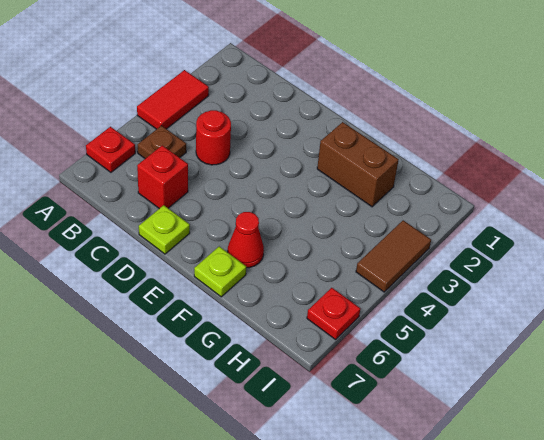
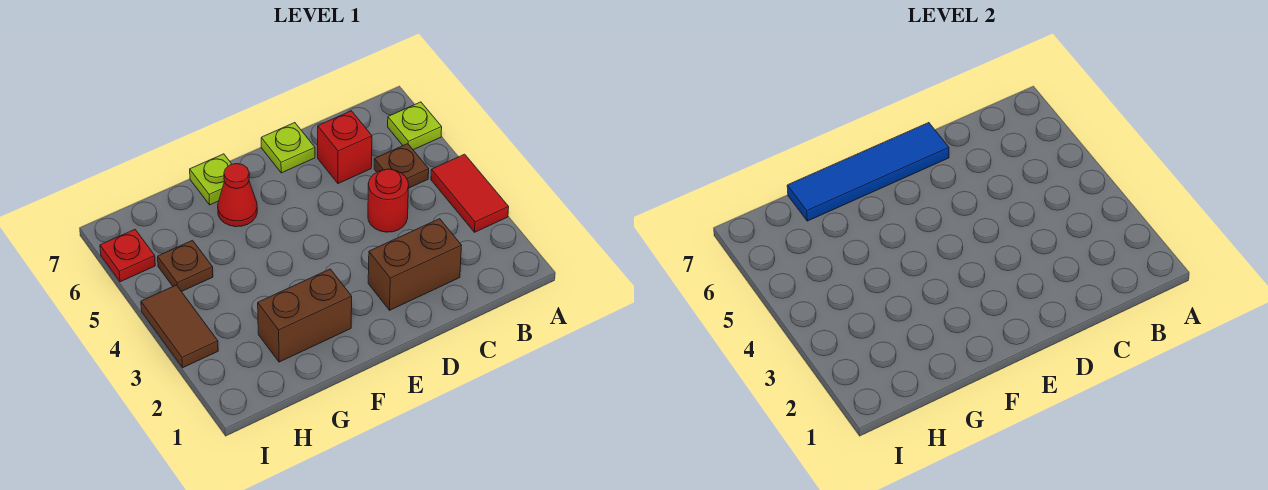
red plate A6 level 1 -> lime plate A6 level 1
none -> brown brick C2:D2 level 1
none -> blue tile D7:G7 level 2
none -> brown plate H5 level 1

